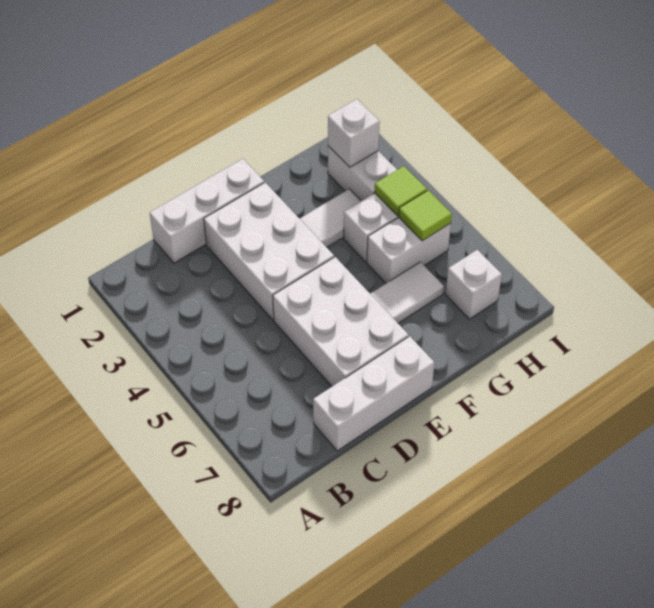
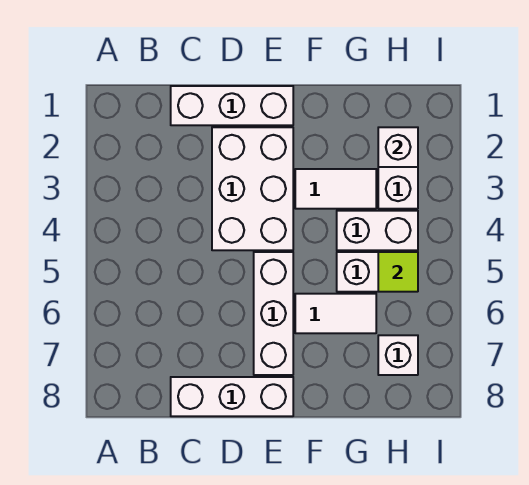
white brick D5:E7 level 1 -> white brick E5:E7 level 1
lime tile H4 level 2 -> none

